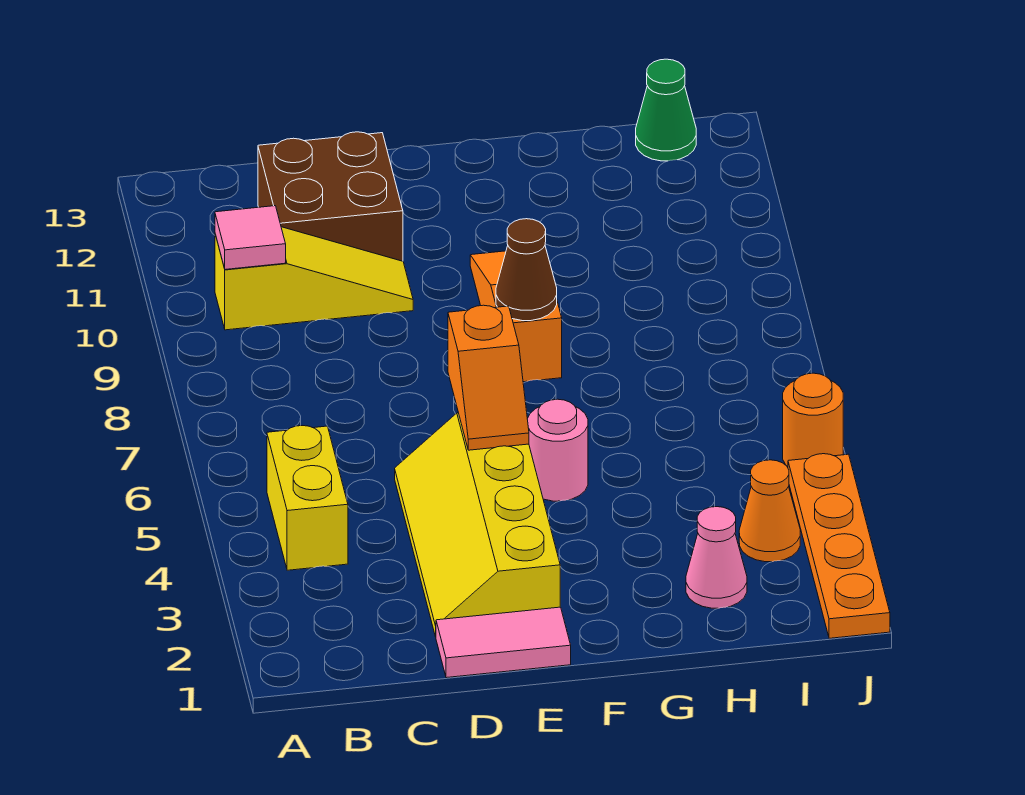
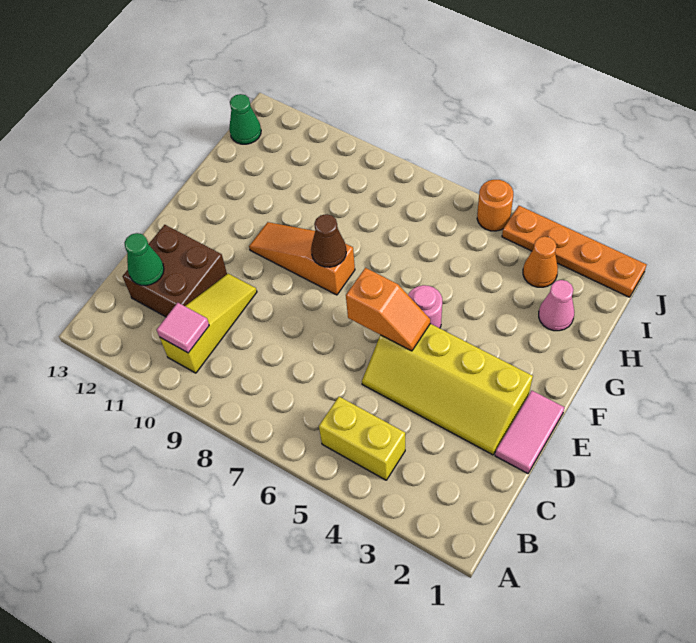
none -> green cone C12 level 2

